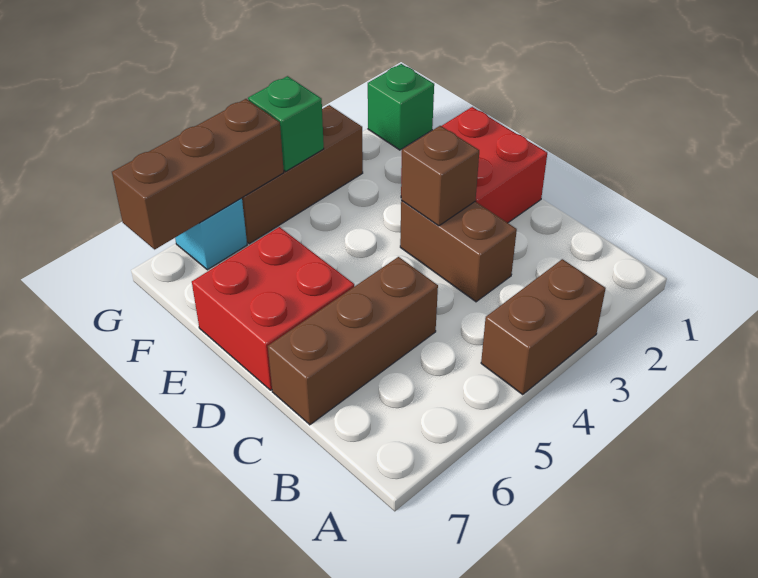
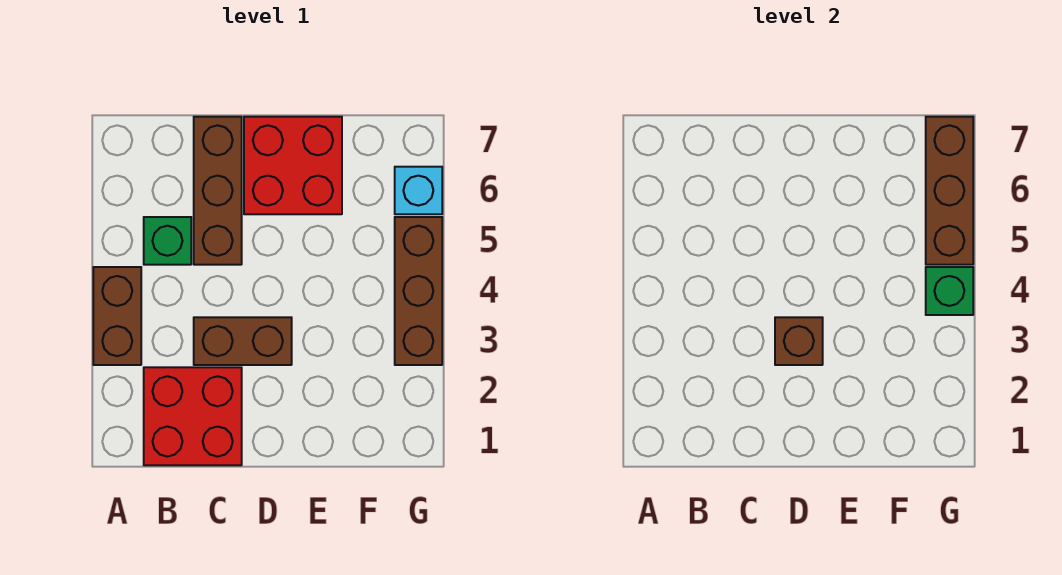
red brick D1:E2 level 1 -> red brick B1:C2 level 1
green brick G1 level 1 -> green brick B5 level 1

